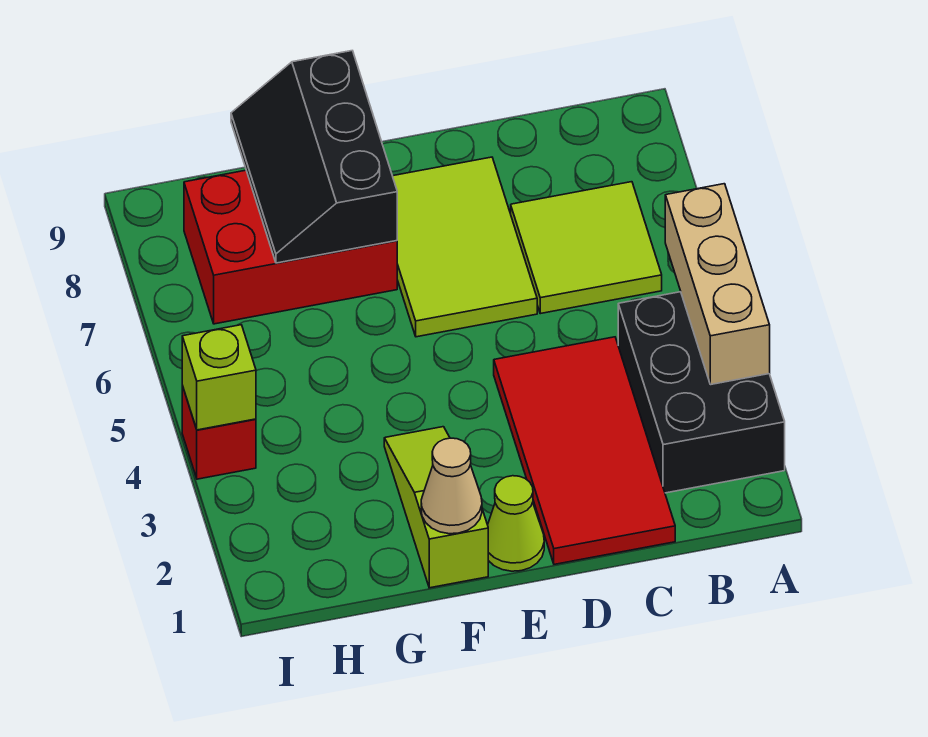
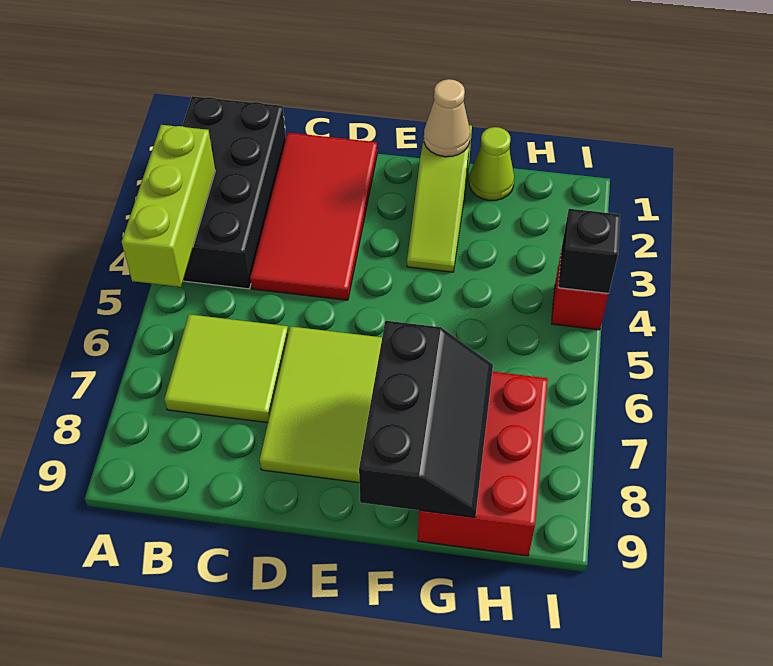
black brick A2:B4 level 1 -> black brick A1:B4 level 1
tan brick A3:A5 level 2 -> lime brick A3:A5 level 2
lime cone E1 level 1 -> lime cone G1 level 1
red brick F7:H8 level 1 -> red brick G7:H9 level 1
lime brick I4 level 2 -> black brick I4 level 2

